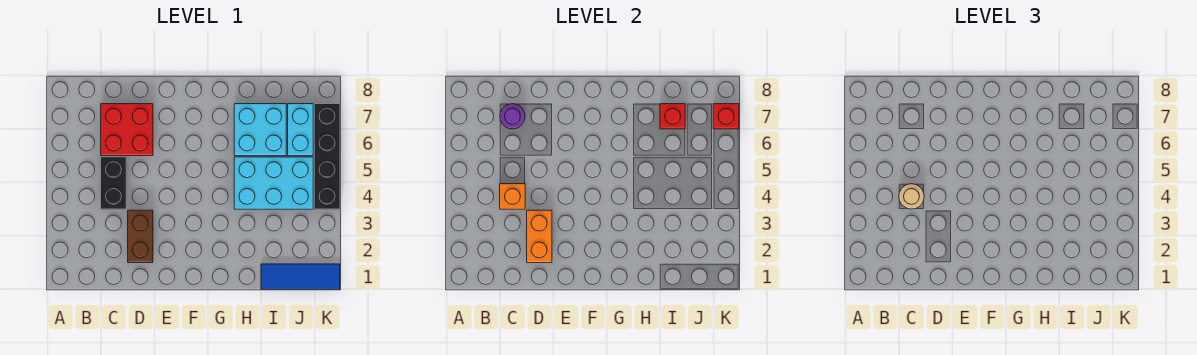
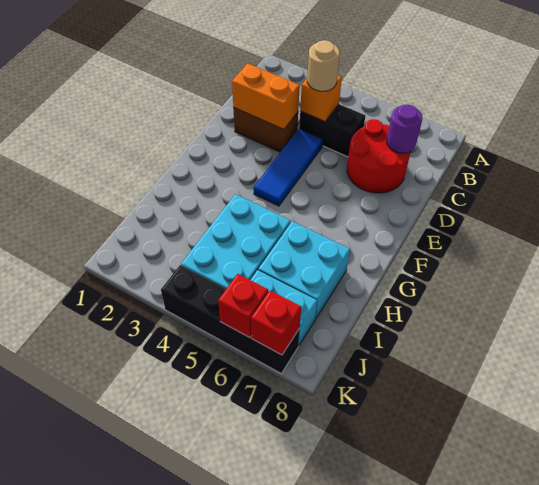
red brick C6:D7 level 1 -> red round brick C6:D7 level 1
blue tile I1:K1 level 1 -> blue tile D4:F4 level 1
red brick I7 level 2 -> red brick K6 level 2

